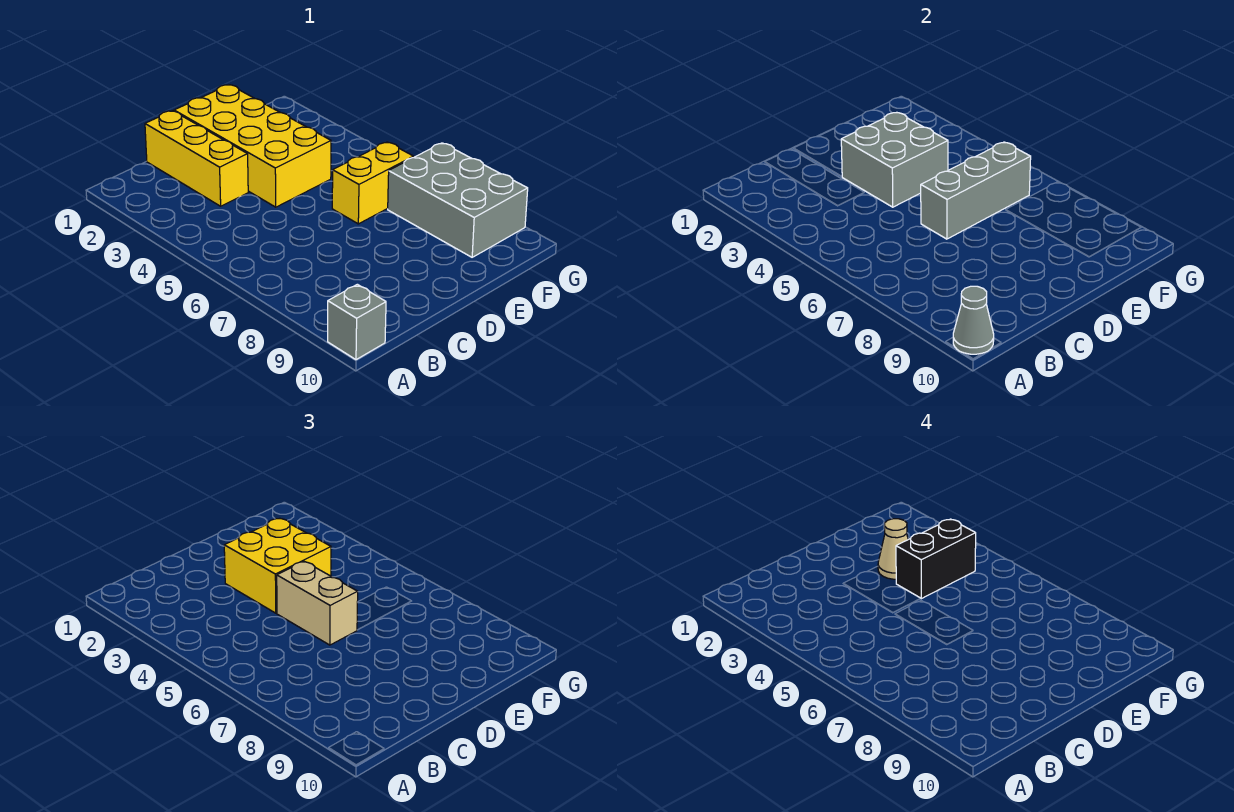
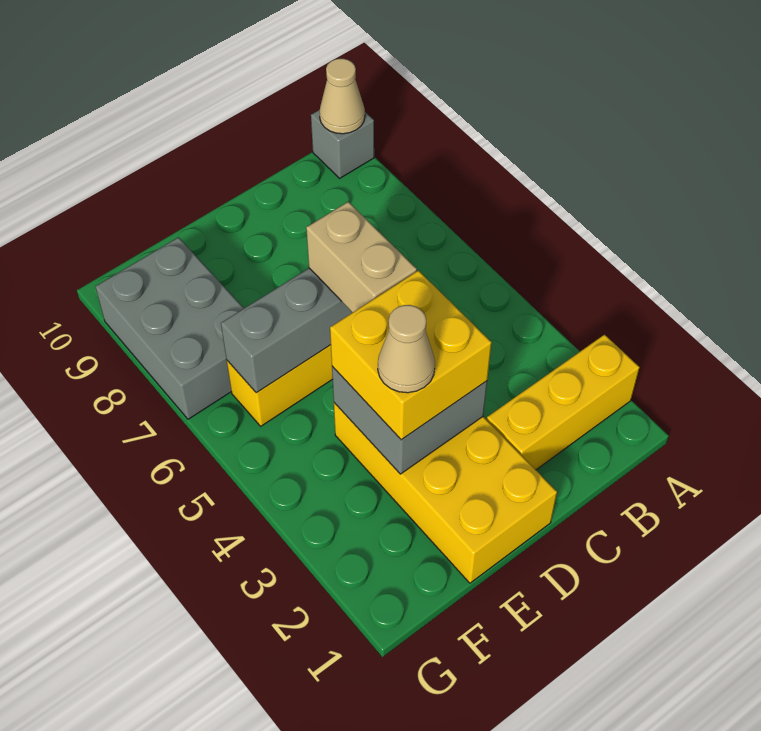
grey cone A10 level 2 -> tan cone A10 level 2
yellow brick C1:C3 level 1 -> yellow brick A2:C2 level 1
black brick E4:F4 level 4 -> none

